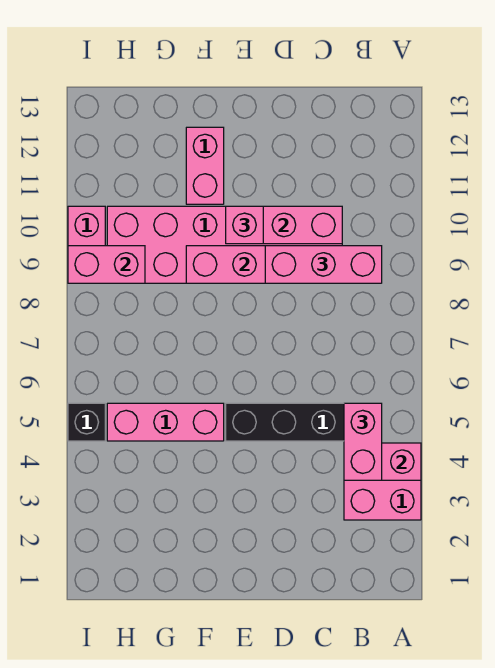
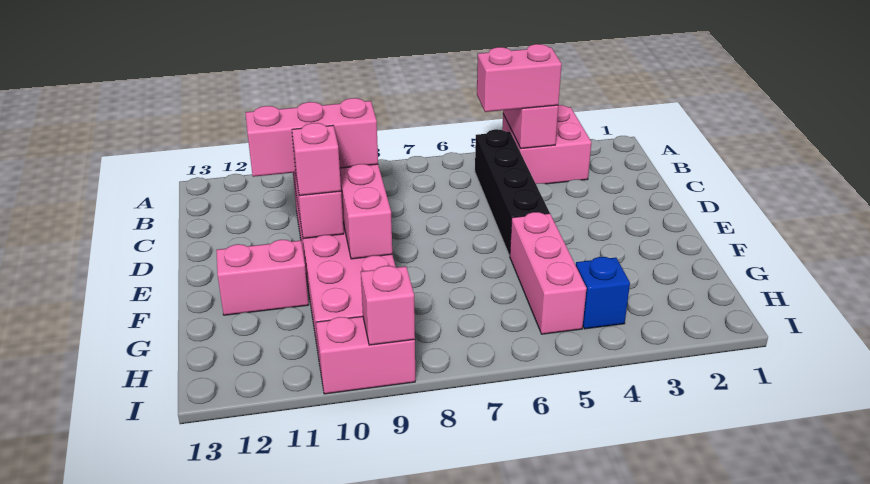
pink brick B9:D9 level 3 -> pink brick D9:D11 level 3
none -> blue brick H4 level 1
pink brick H9:I9 level 2 -> pink brick I9 level 2
black brick I5 level 1 -> none

